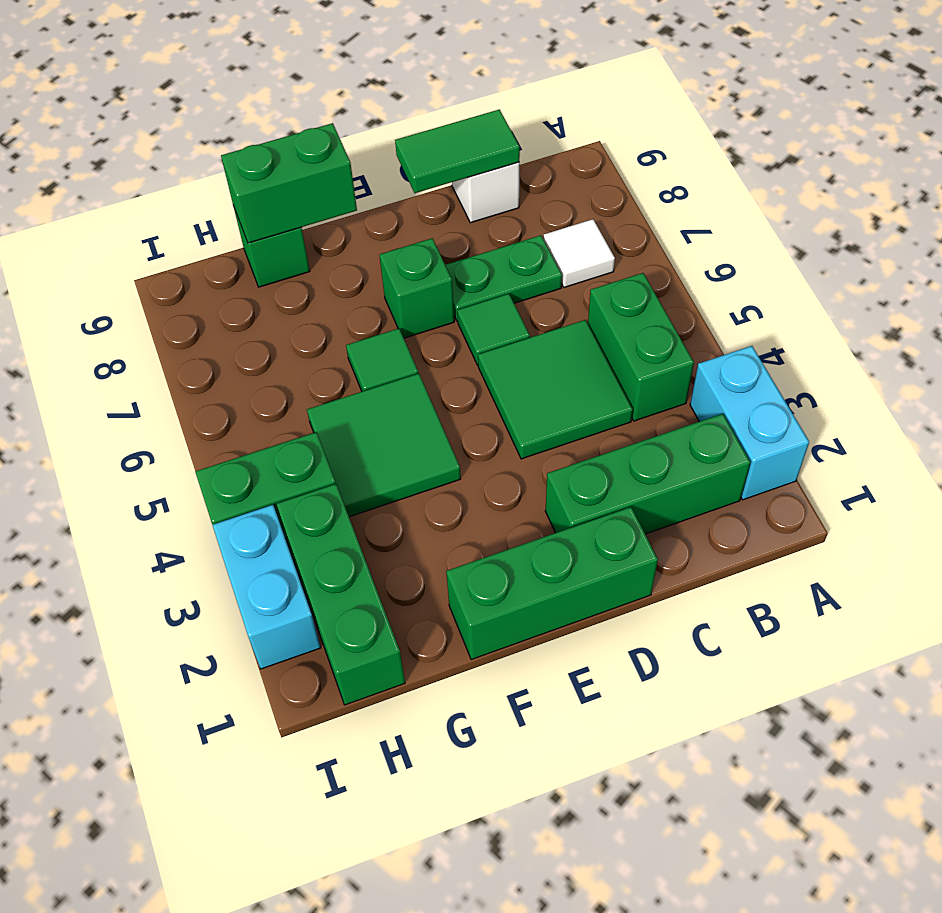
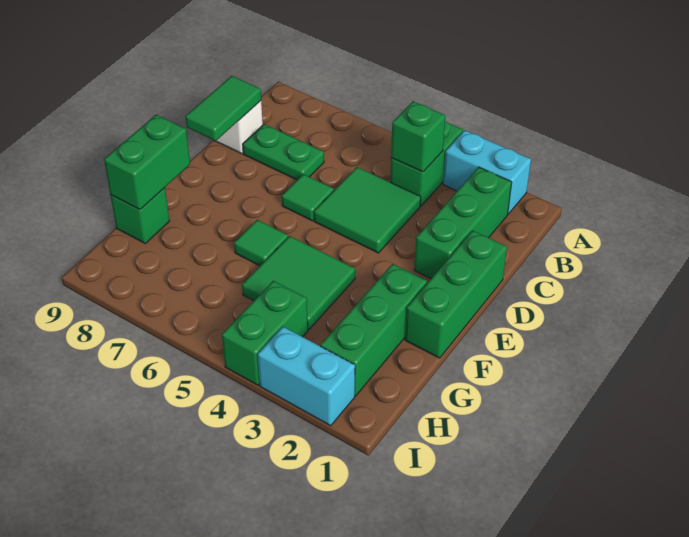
green brick B4:B5 level 1 -> green brick A4:B4 level 1
white tile B7 level 1 -> none
green plate C7:D7 level 1 -> green plate C7:C8 level 1
green brick E7 level 1 -> green brick B4 level 2
green brick H1:H3 level 1 -> green brick F2:H2 level 1

